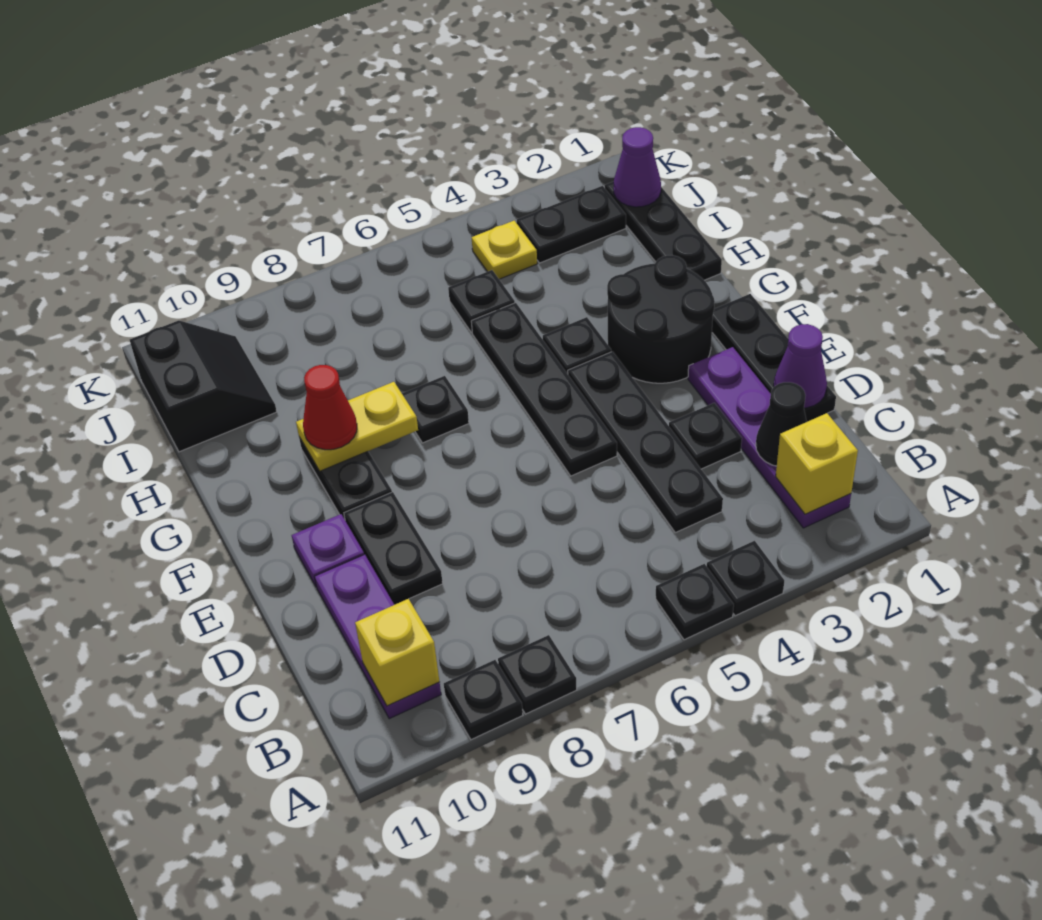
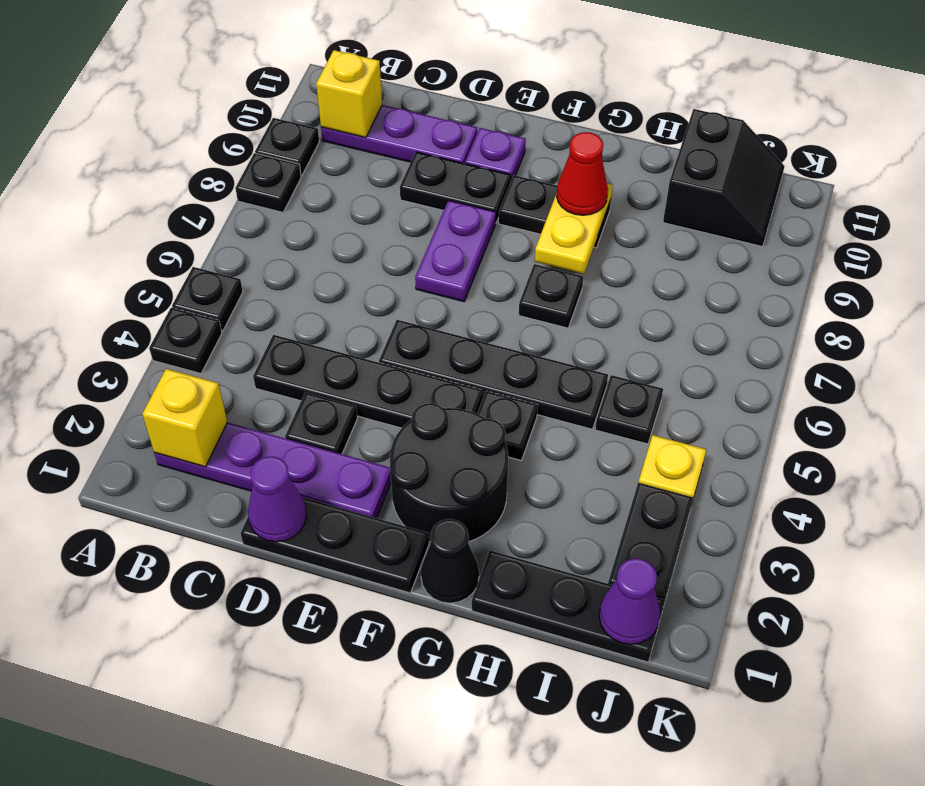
black cone C2 level 2 -> black cone G1 level 1
none -> purple plate E7:E8 level 1
black slope I10:J11 level 1 top 11 -> black slope I10:J11 level 1 top I

